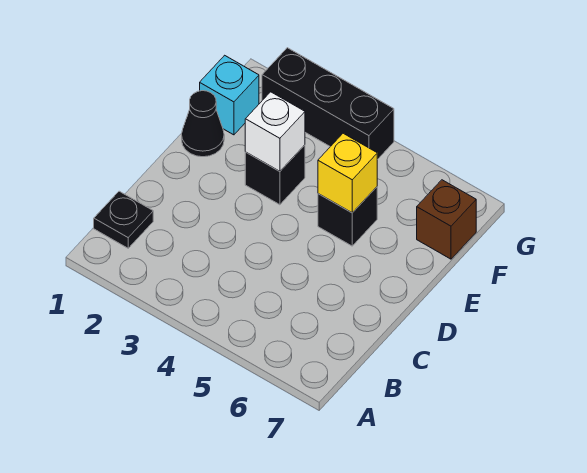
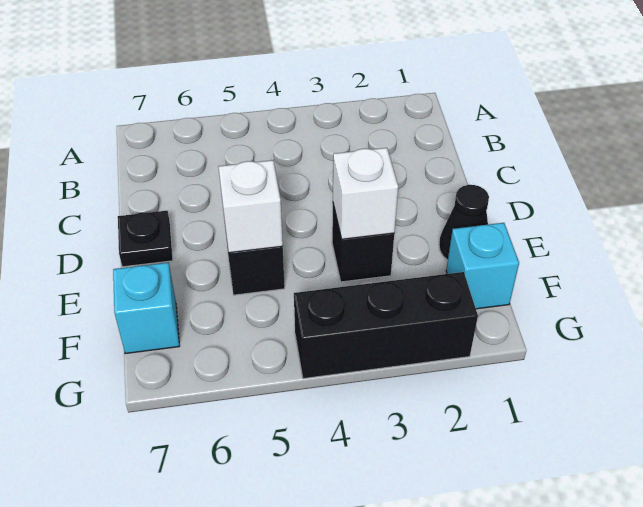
black plate B1 level 1 -> black plate D7 level 1
yellow brick E5 level 2 -> white brick E5 level 2
brown brick F7 level 1 -> cyan brick F7 level 1

